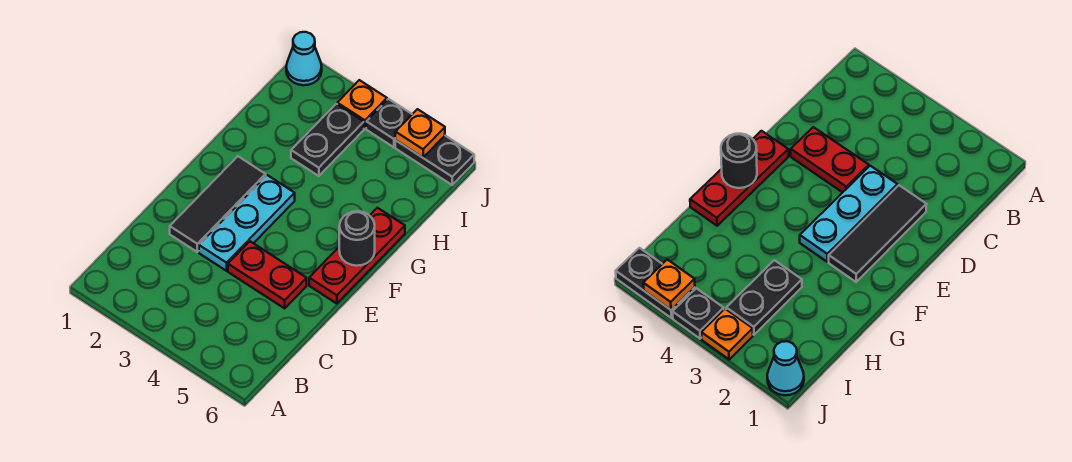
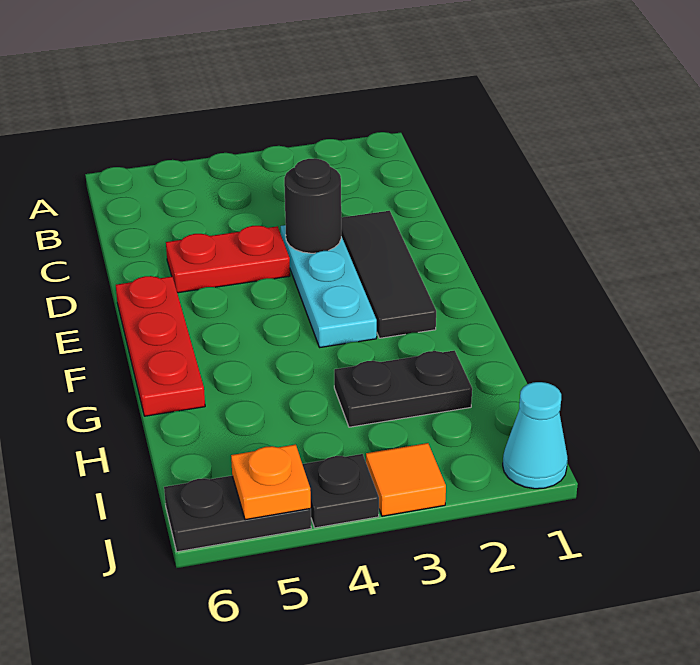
black round brick F6 level 2 -> black round brick D3 level 2
black plate H3:I3 level 1 -> black plate H2:H3 level 1
orange plate J3 level 1 -> orange tile J3 level 1

